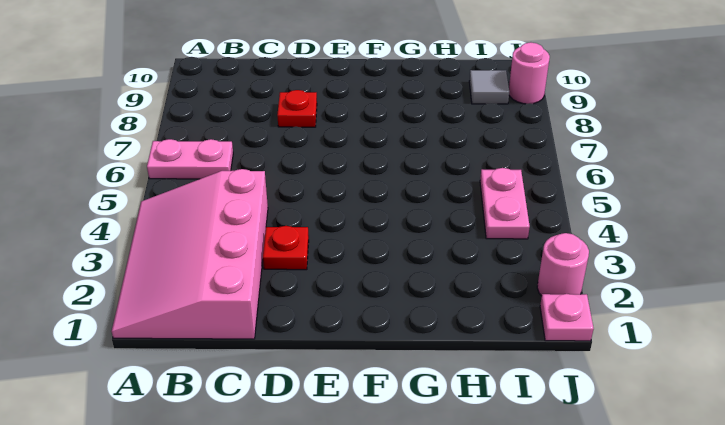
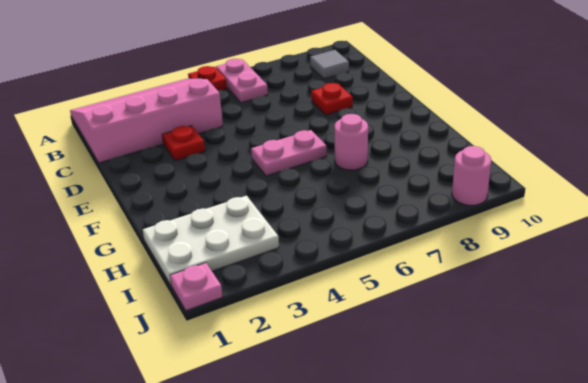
none -> red plate A5 level 1
none -> white plate H1:I3 level 1
pink plate I4:I5 level 1 -> pink plate F5:F6 level 1
grey tile I9 level 1 -> grey tile B9 level 1
pink round brick J2 level 1 -> pink round brick G7 level 1

